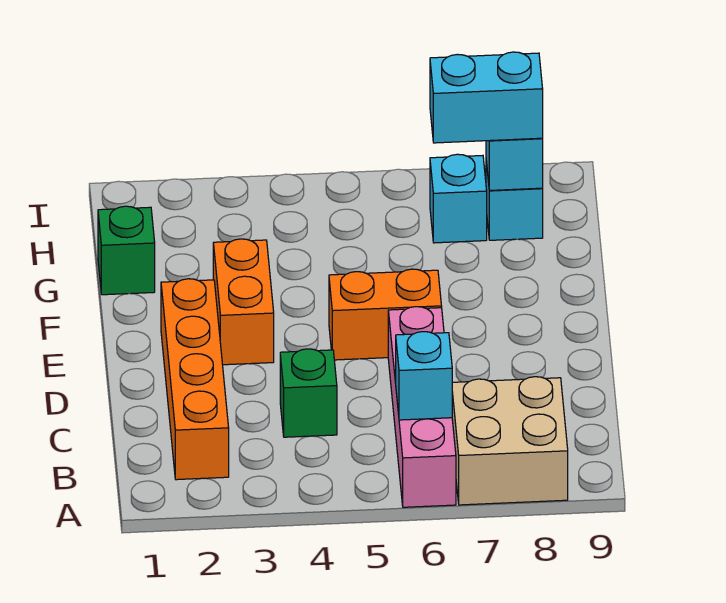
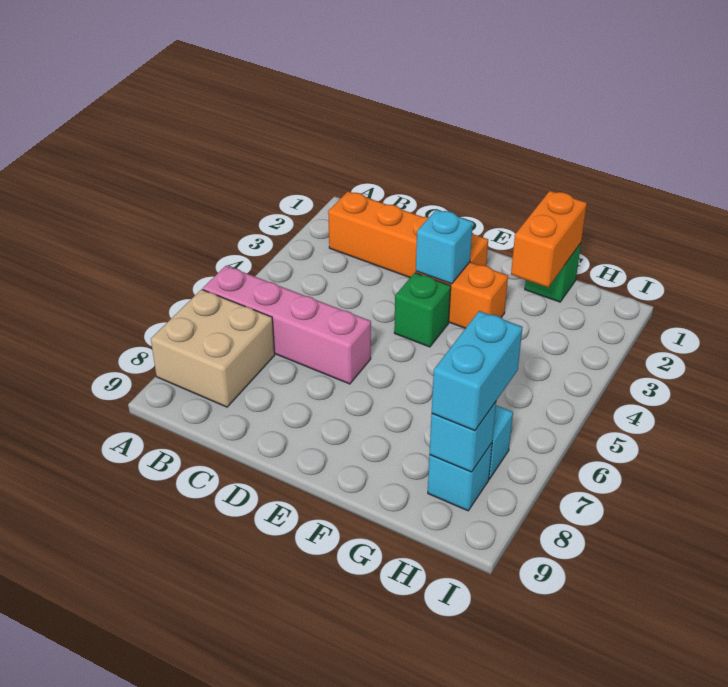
cyan brick B6 level 2 -> cyan brick E3 level 2
green brick C4 level 1 -> green brick E4 level 1
orange brick E5:E6 level 1 -> orange brick G1:G2 level 2

